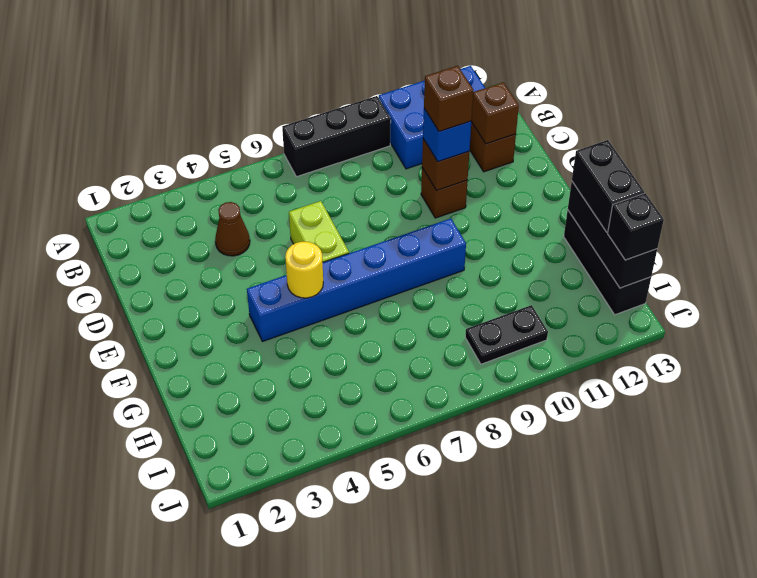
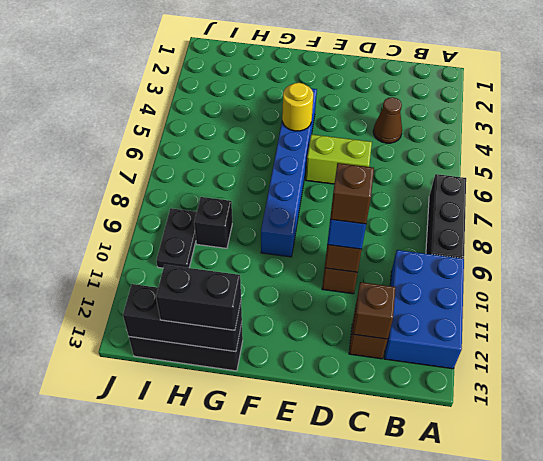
black brick I13 level 3 -> black brick H9 level 1

